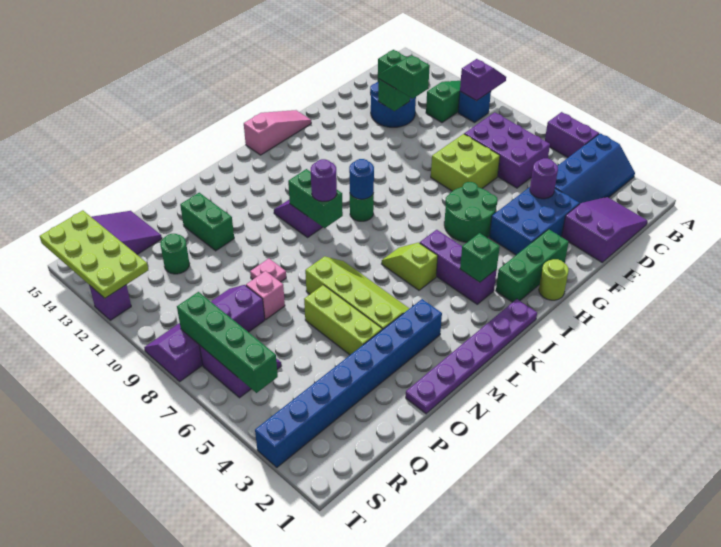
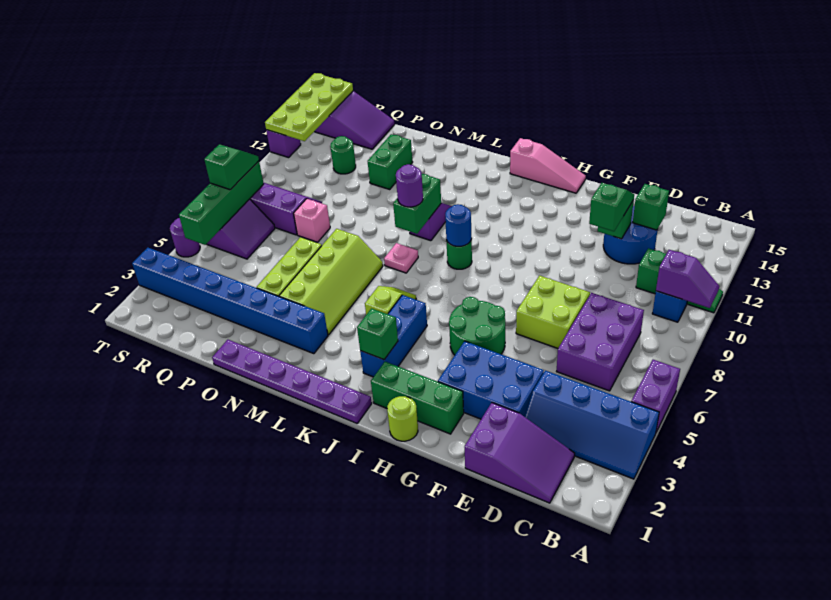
purple round brick E4 level 2 -> purple round brick T5 level 1
purple brick J3:J5 level 1 -> blue brick J3:J5 level 1
pink plate O9 level 1 -> pink plate L8 level 1
none -> green slope S7:S8 level 3 top 7

